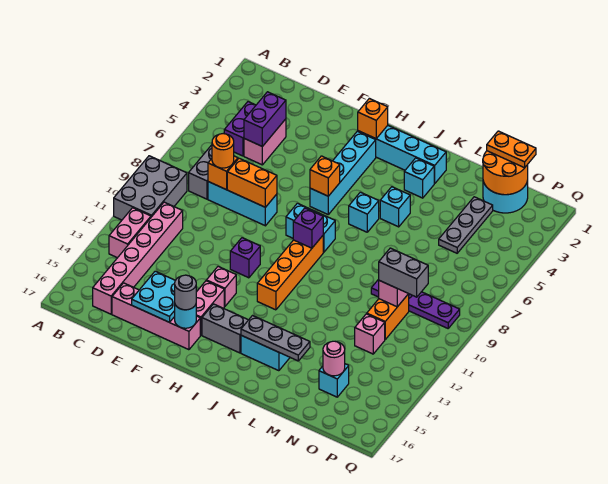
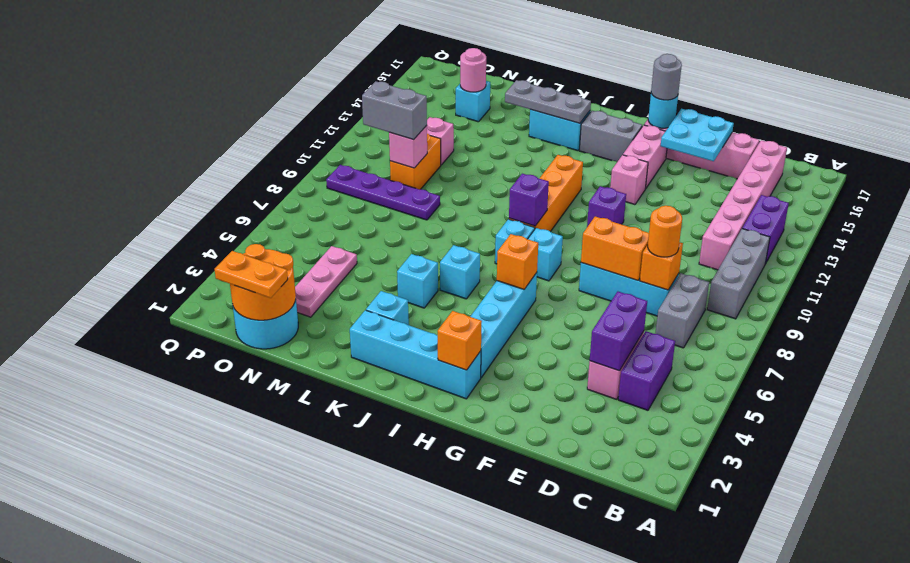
grey brick A9:B11 level 1 -> grey brick B9:B11 level 1
pink brick B12:B13 level 1 -> purple brick B12:B13 level 1
grey plate N3:N5 level 1 -> pink plate N3:N5 level 1

